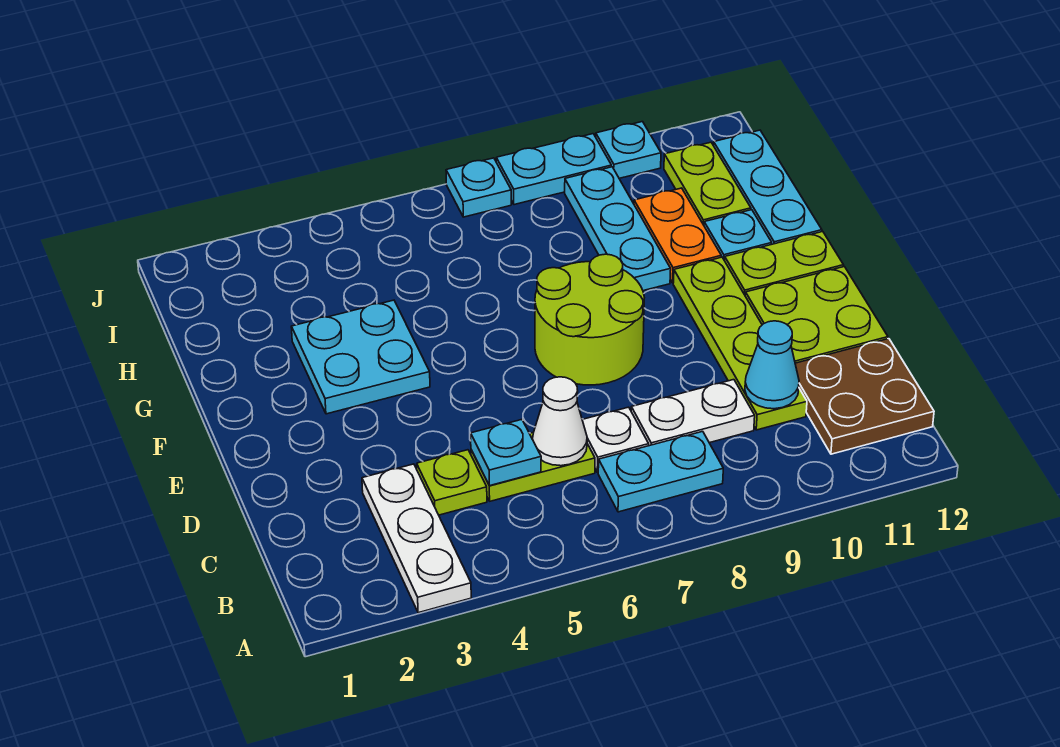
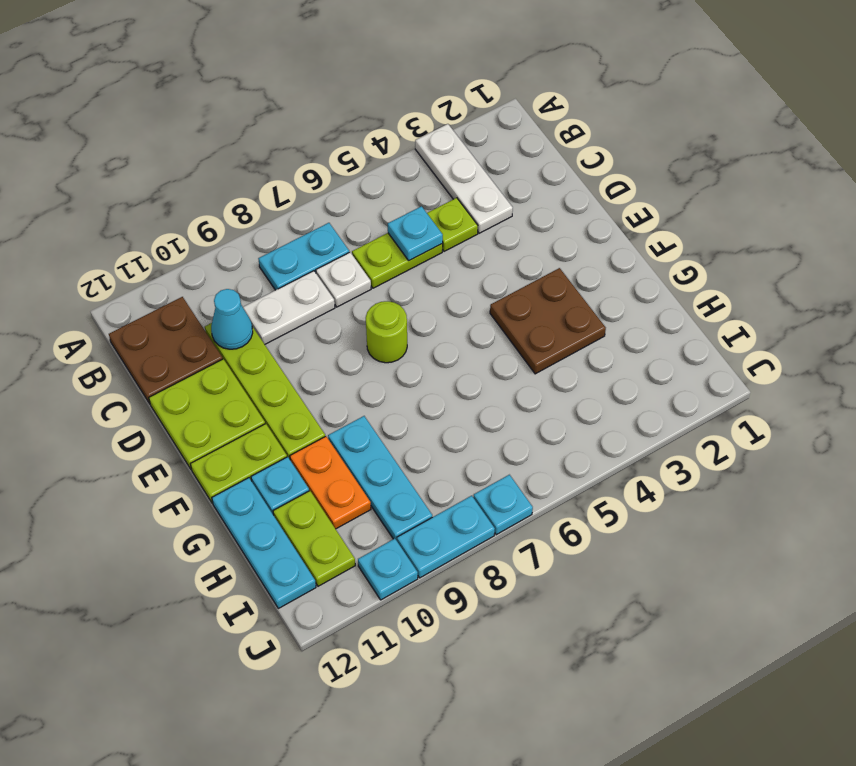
white cone C6 level 2 -> none
lime round brick E7:F8 level 1 -> lime round brick E7 level 1
cyan plate F3:G4 level 1 -> brown plate F3:G4 level 1

